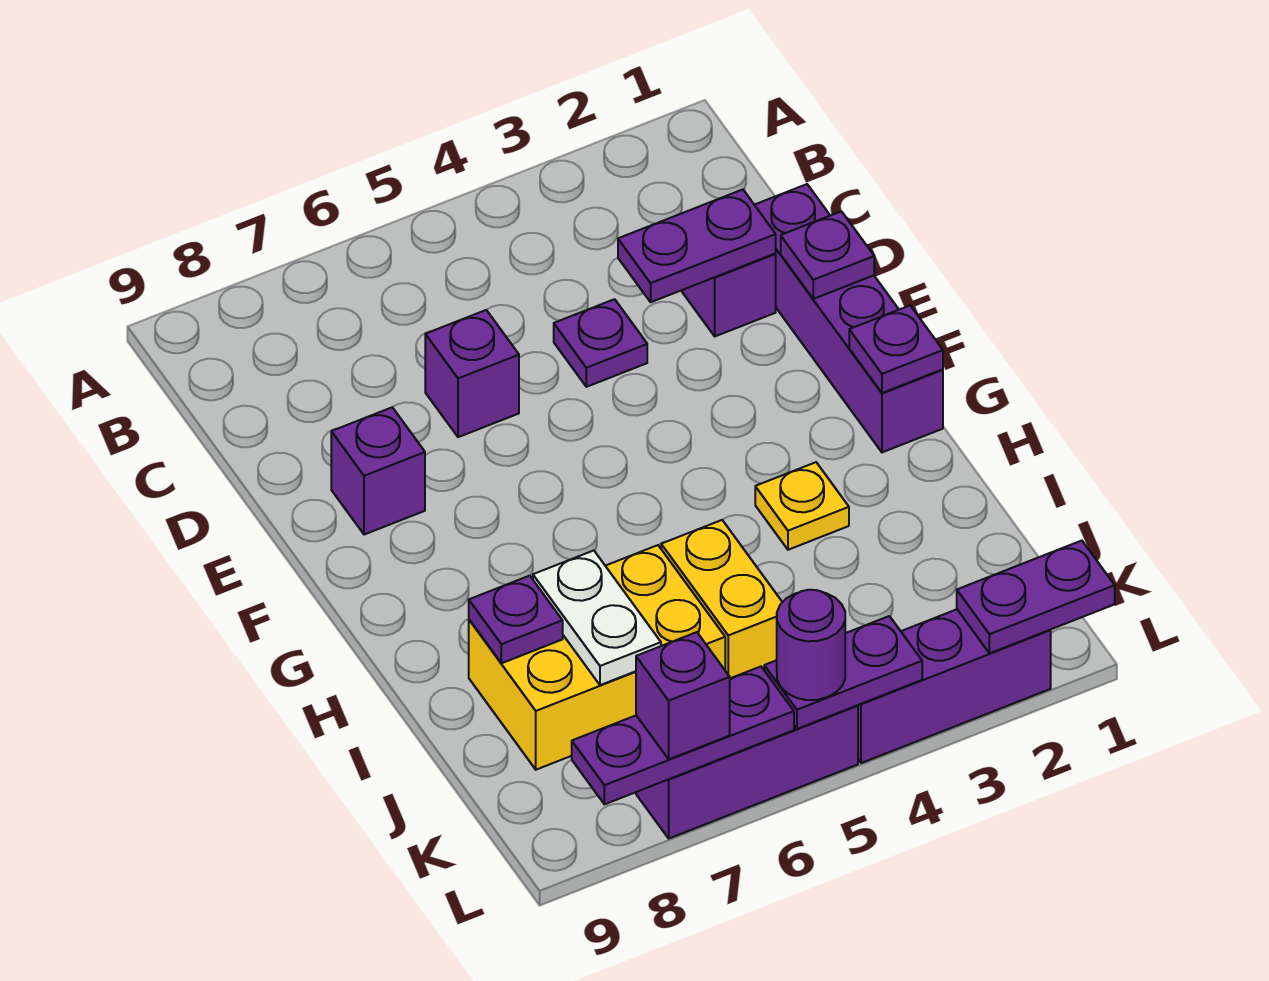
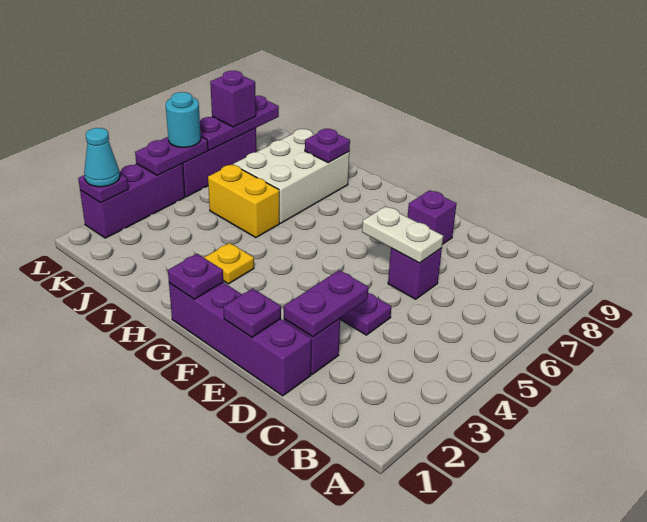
yellow brick I6:J8 level 1 -> white brick I6:J8 level 1
white plate I7:J7 level 2 -> white plate D6:E6 level 2
purple plate L1:L2 level 2 -> purple plate L2 level 2
none -> cyan cone L2 level 3
purple round brick L5 level 3 -> cyan round brick L5 level 3

